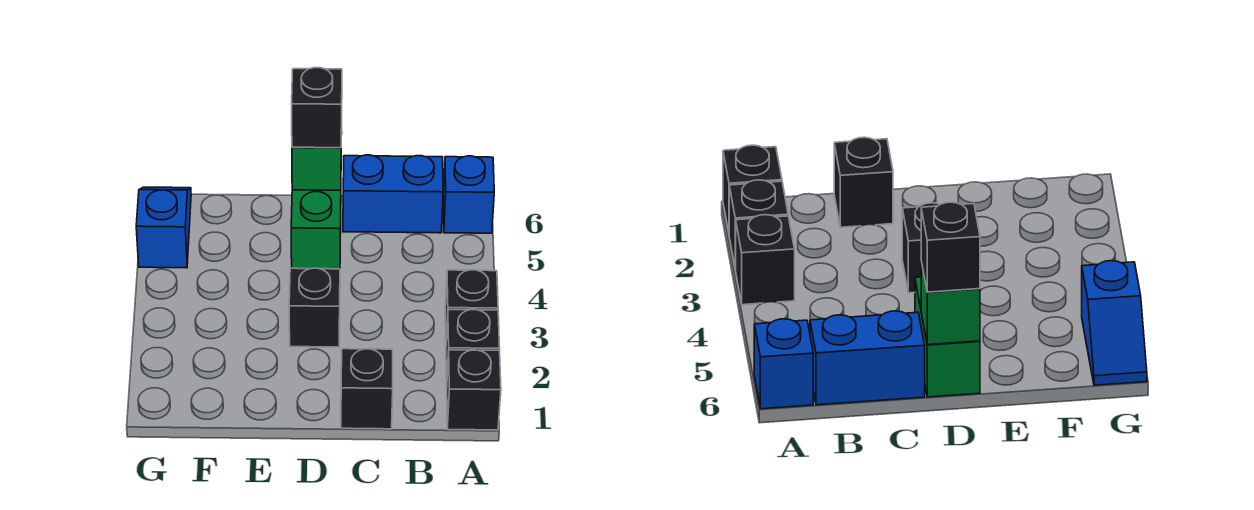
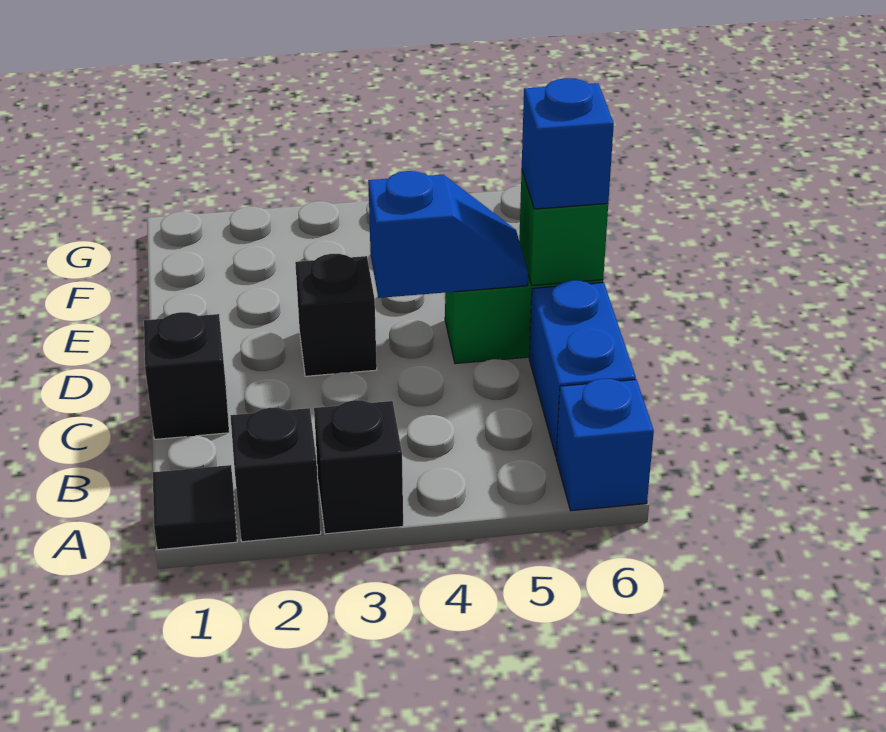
black brick A1 level 1 -> black tile A1 level 1
black brick D6 level 3 -> blue brick D6 level 3
blue slope G5:G6 level 1 top 5 -> blue slope D4:D5 level 2 top 4

